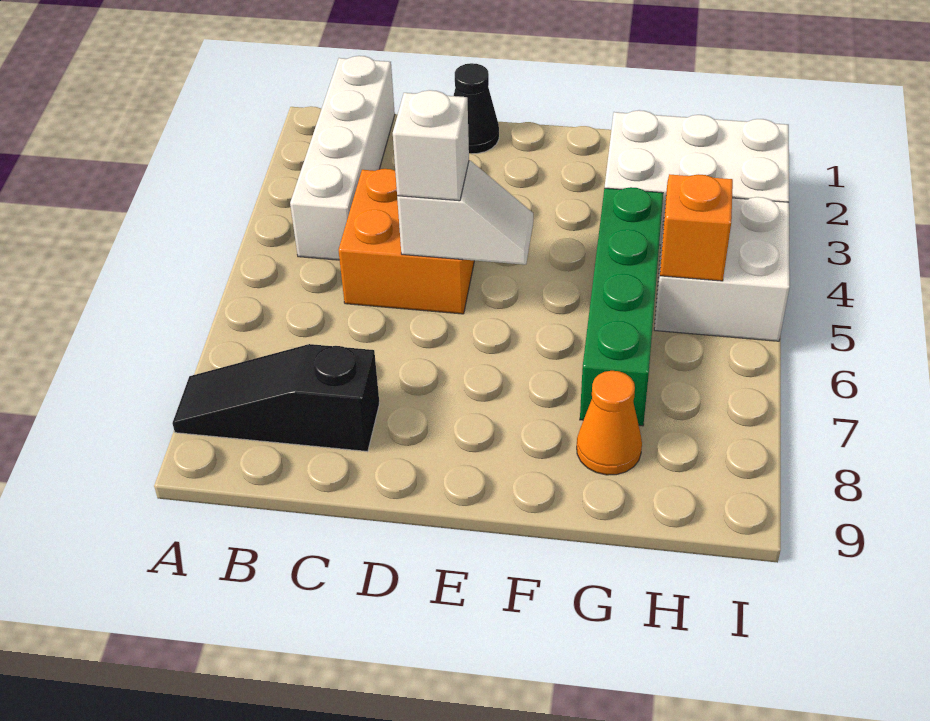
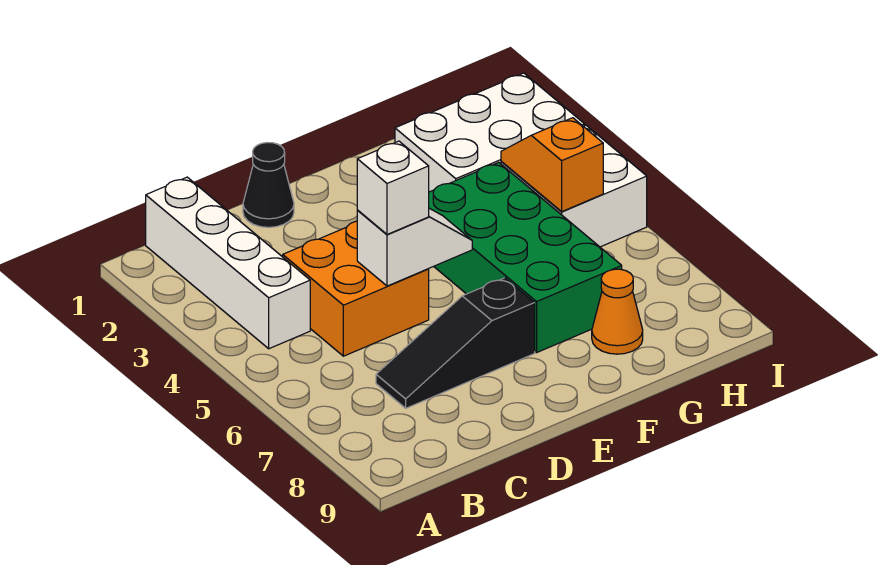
black slope A8:C8 level 1 top C -> black slope C7:E7 level 1 top E
green brick G4:G7 level 1 -> green brick F4:G7 level 1

